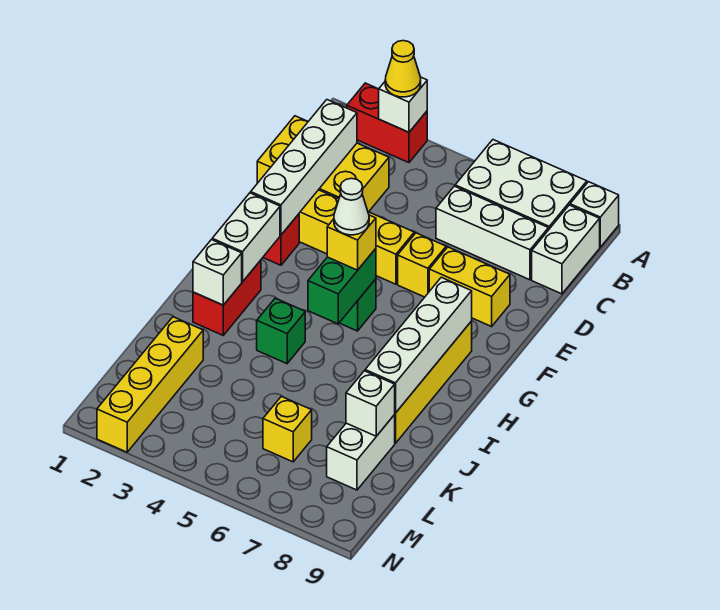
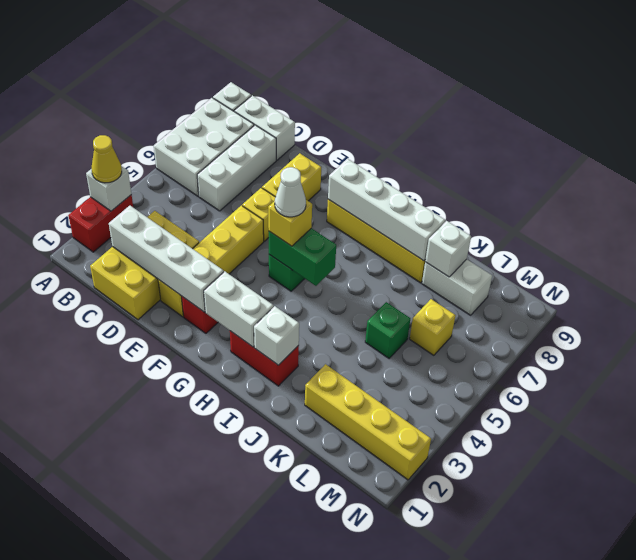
green brick I4 level 1 -> green brick K5 level 1

